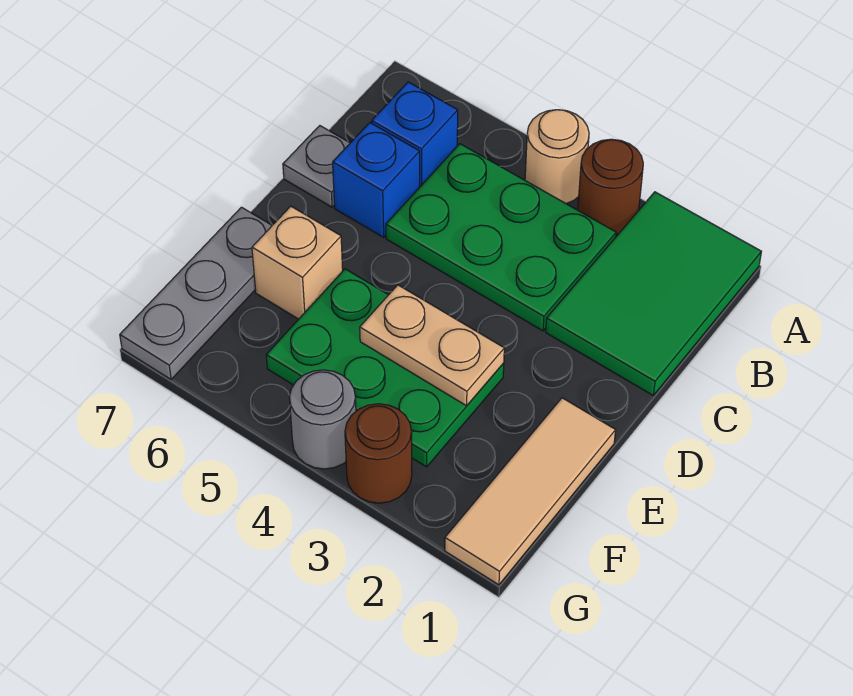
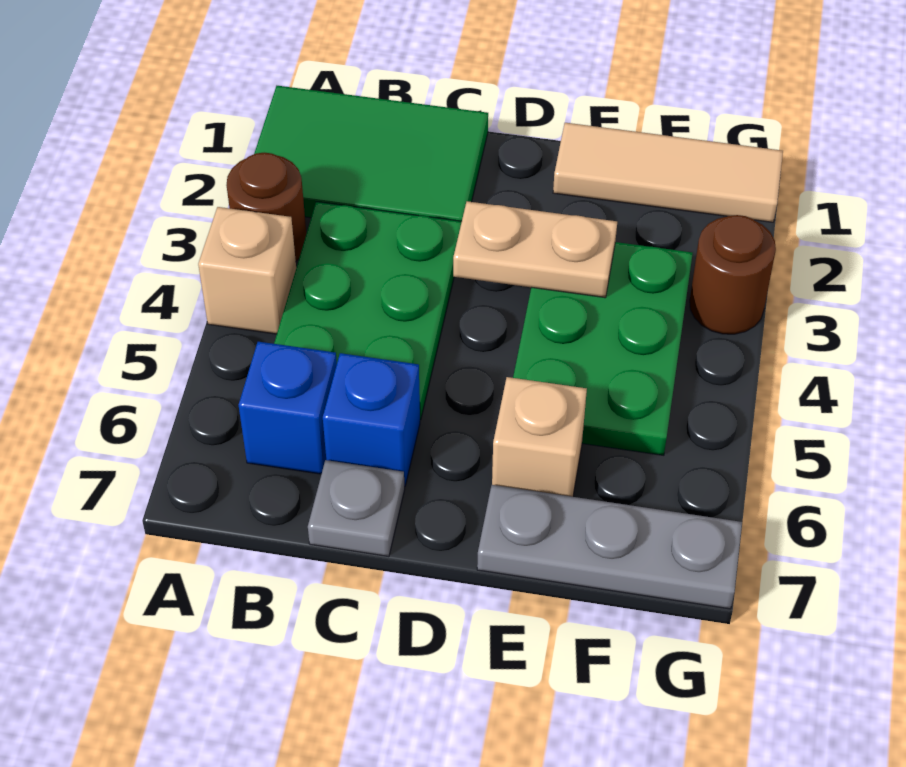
tan round brick A4 level 1 -> tan brick A4 level 1
tan plate E3:E4 level 2 -> tan plate D3:E3 level 2
grey round brick G4 level 1 -> none

